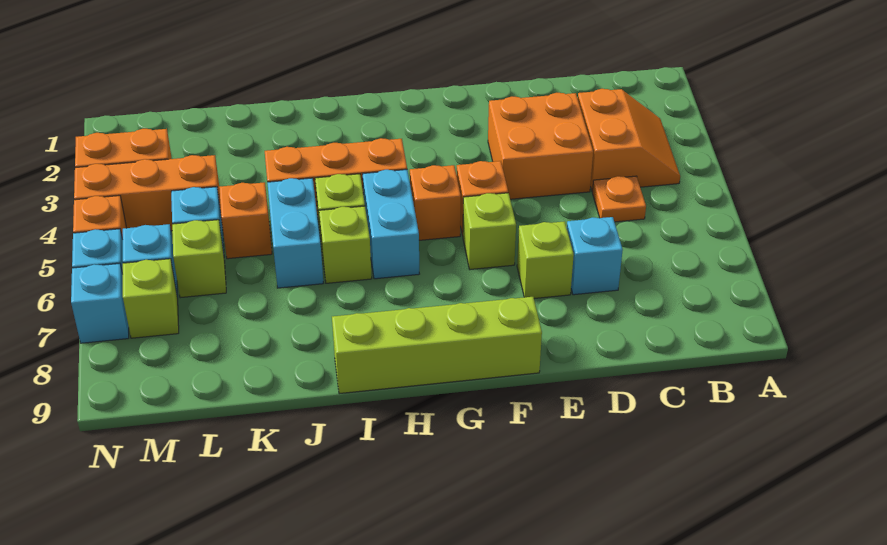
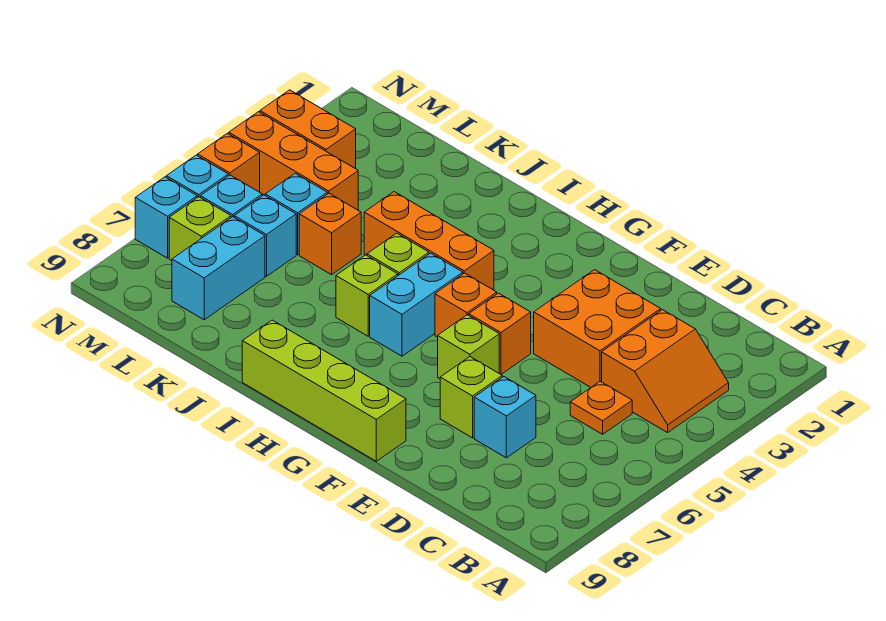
cyan brick J5:J6 level 1 -> cyan brick L7:L8 level 1
lime brick L6 level 1 -> cyan brick L6 level 1

